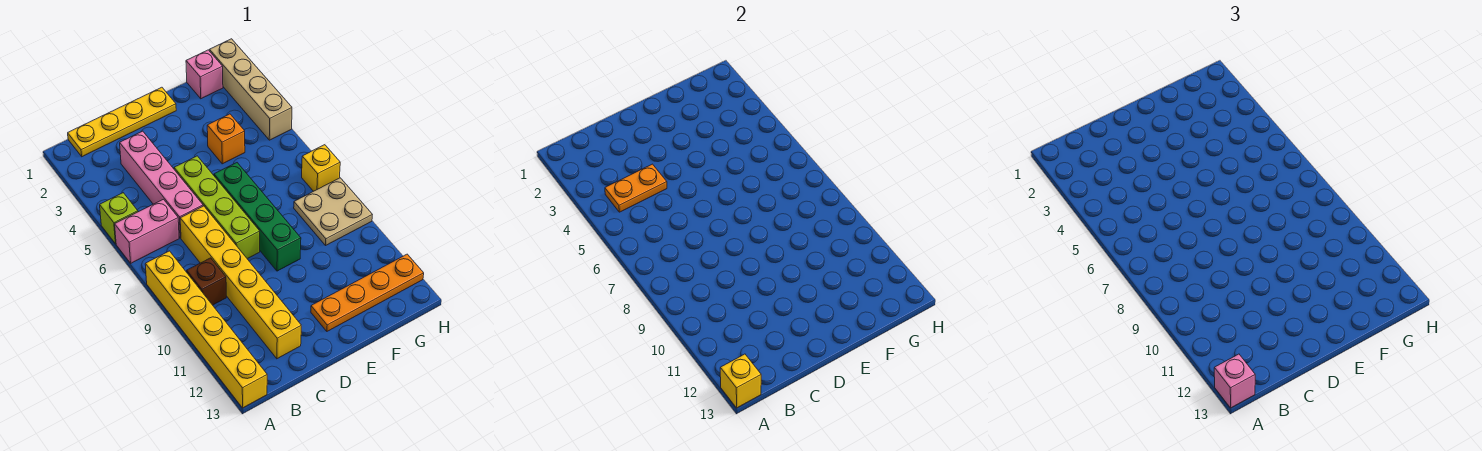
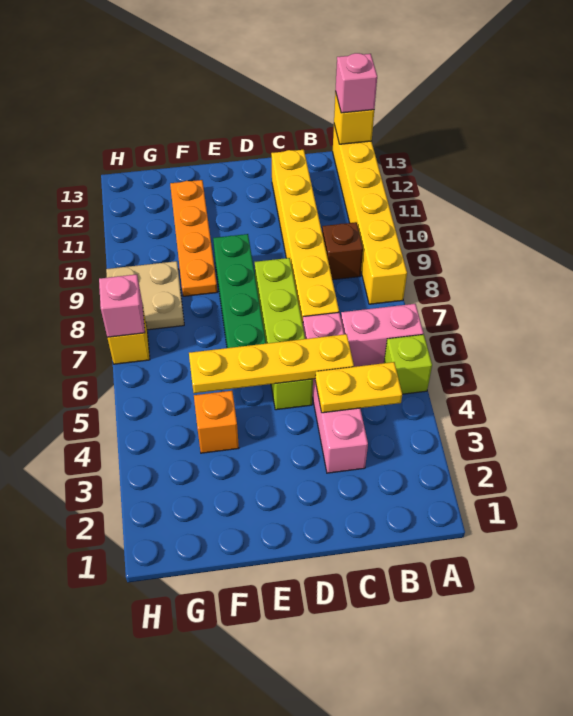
yellow plate B1:E1 level 1 -> yellow plate C5:F5 level 2
orange plate B4:C4 level 2 -> yellow plate B4:C4 level 2
orange plate E12:H12 level 1 -> orange plate F9:F12 level 1
pink brick G1 level 1 -> pink brick H7 level 2
tan brick H1:H4 level 1 -> none

